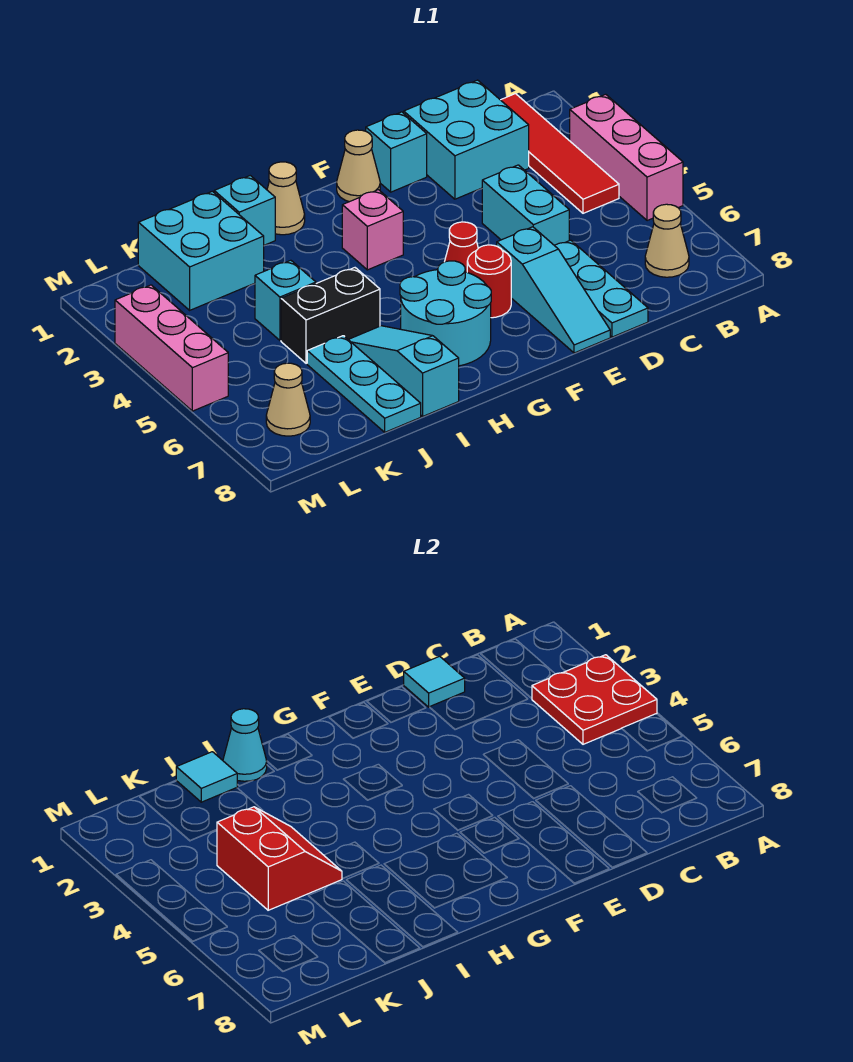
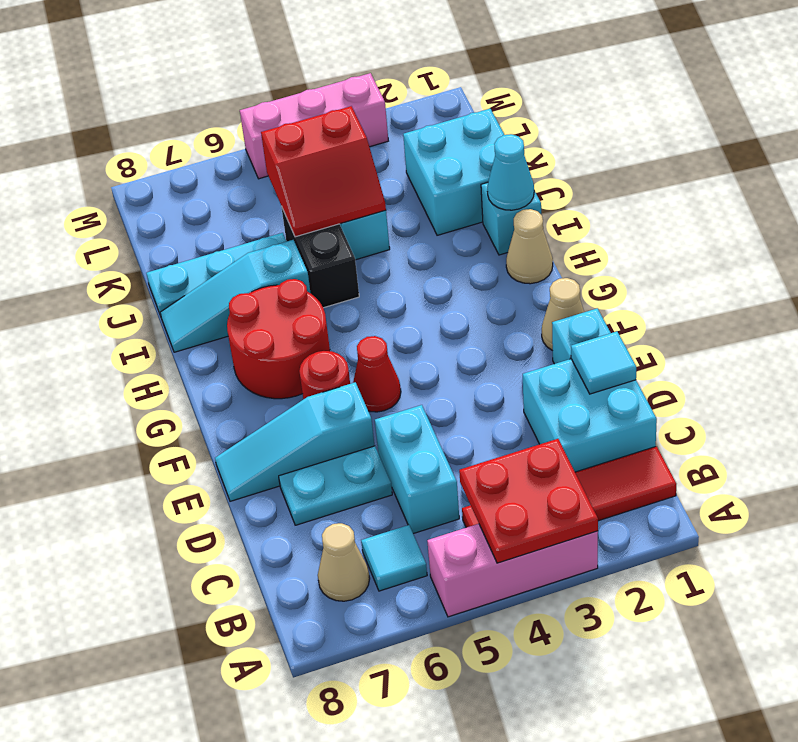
cyan brick D4:D5 level 1 -> cyan brick C5:D5 level 1
cyan plate D6:D8 level 1 -> cyan plate D6:D7 level 1
pink brick G3 level 1 -> none
cyan round brick G6:H7 level 1 -> red round brick G6:H7 level 1
cyan slope I6:I8 level 1 top 8 -> cyan slope I6:I8 level 1 top 6
cyan tile J1 level 2 -> cyan tile B6 level 1
tan cone L7 level 1 -> none

